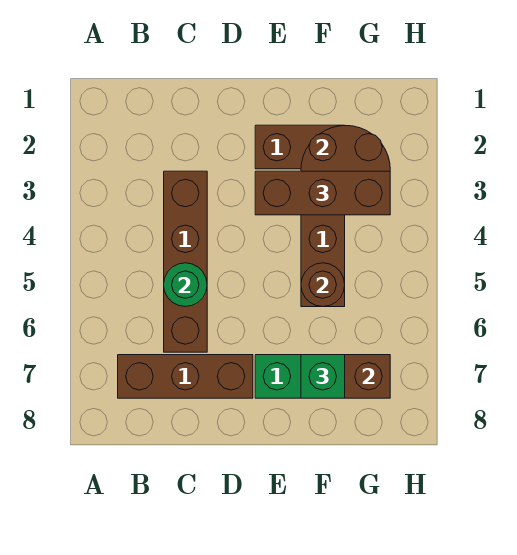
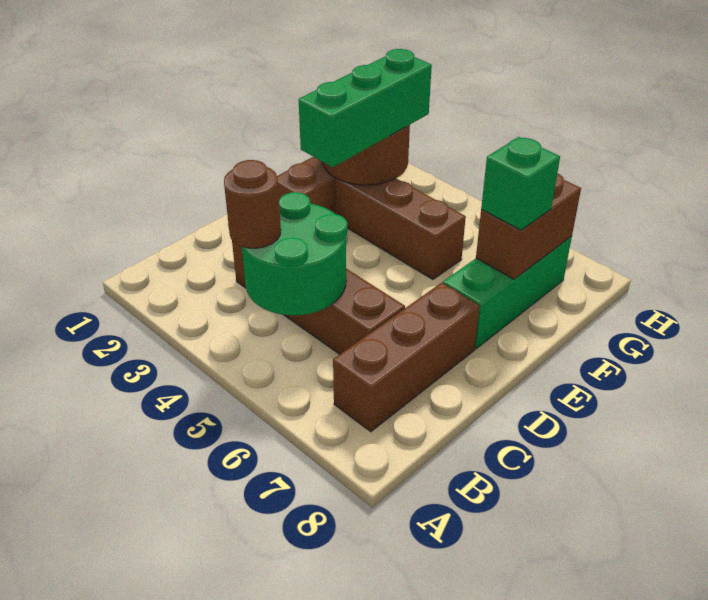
green round brick C5 level 2 -> green round brick B4:C5 level 2
brown brick E3:G3 level 3 -> green brick E3:G3 level 3
brown round brick F5 level 2 -> brown round brick B4 level 3

